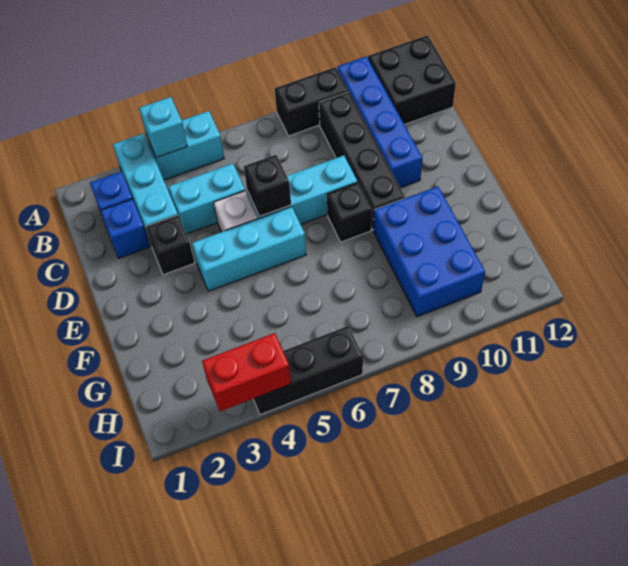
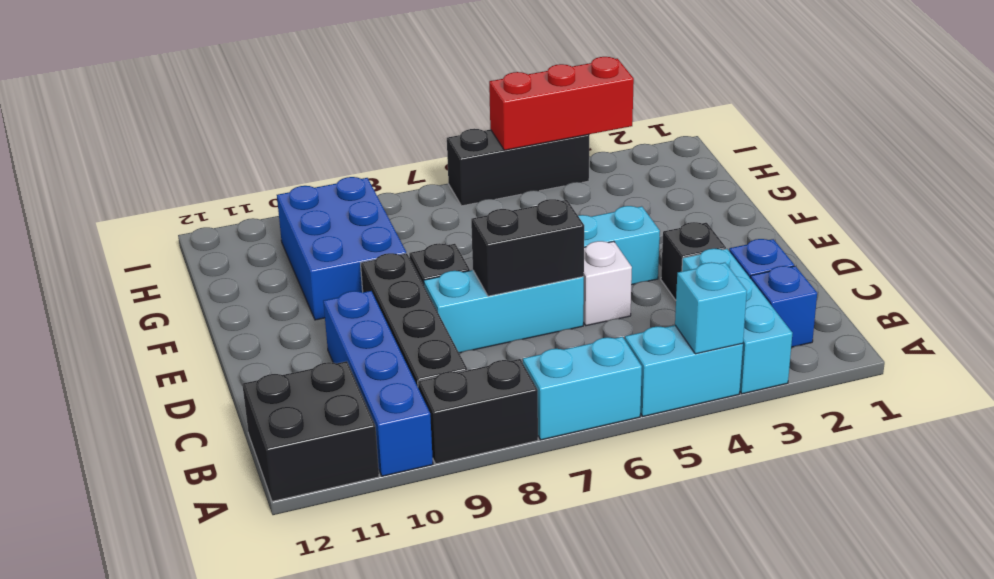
cyan brick C4:C5 level 1 -> cyan brick A6:A7 level 1
black brick D6 level 2 -> black brick D6:D7 level 2
red brick I3:I4 level 2 -> red brick I3:I5 level 2

